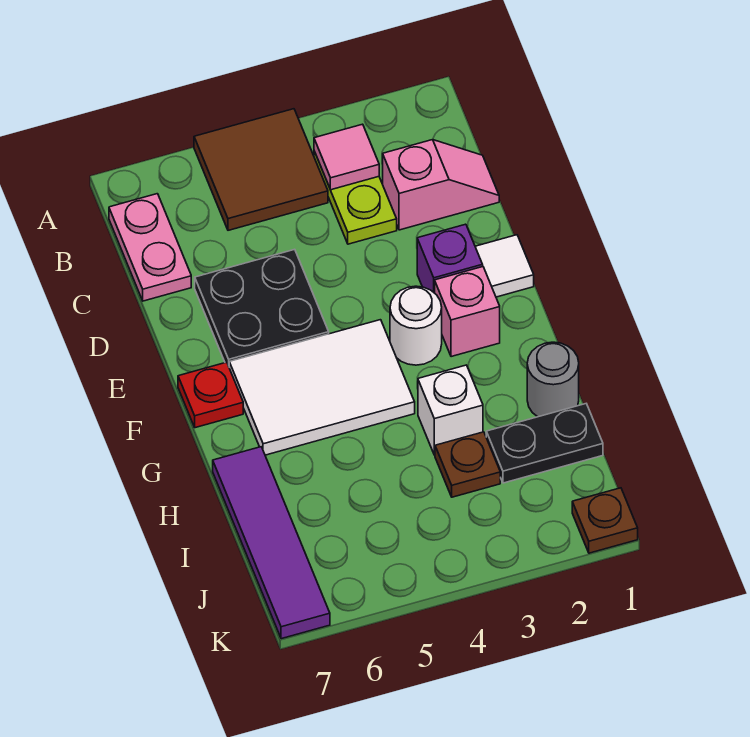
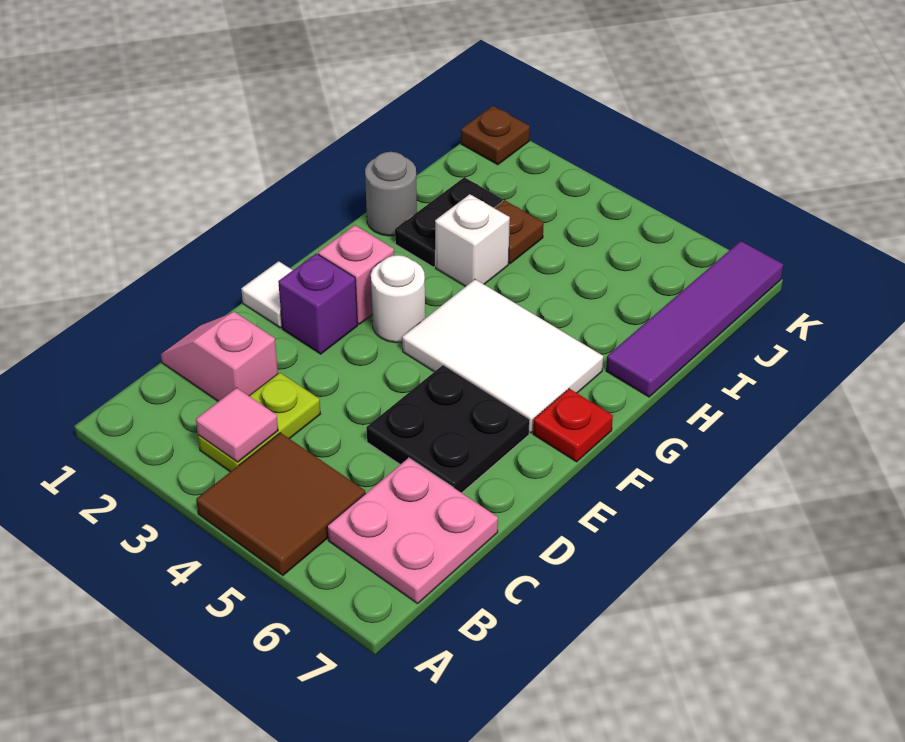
pink plate B7:C7 level 1 -> pink plate B6:C7 level 1
black plate I1:I2 level 1 -> black plate H2:I2 level 1

